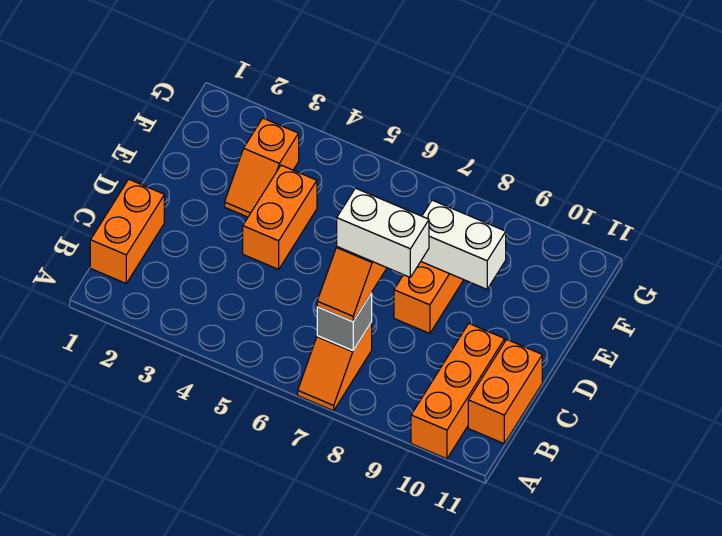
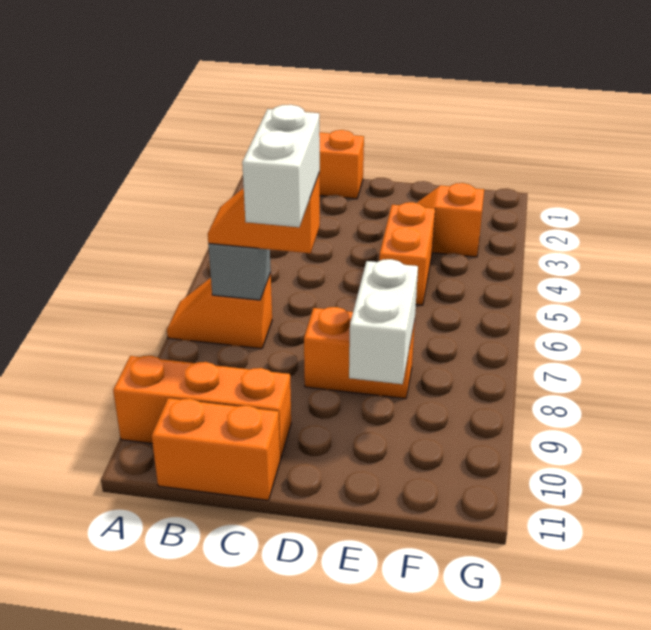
orange brick D4:E4 level 1 -> orange brick E4:E5 level 1

